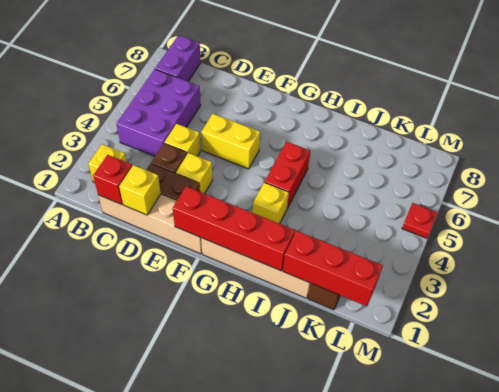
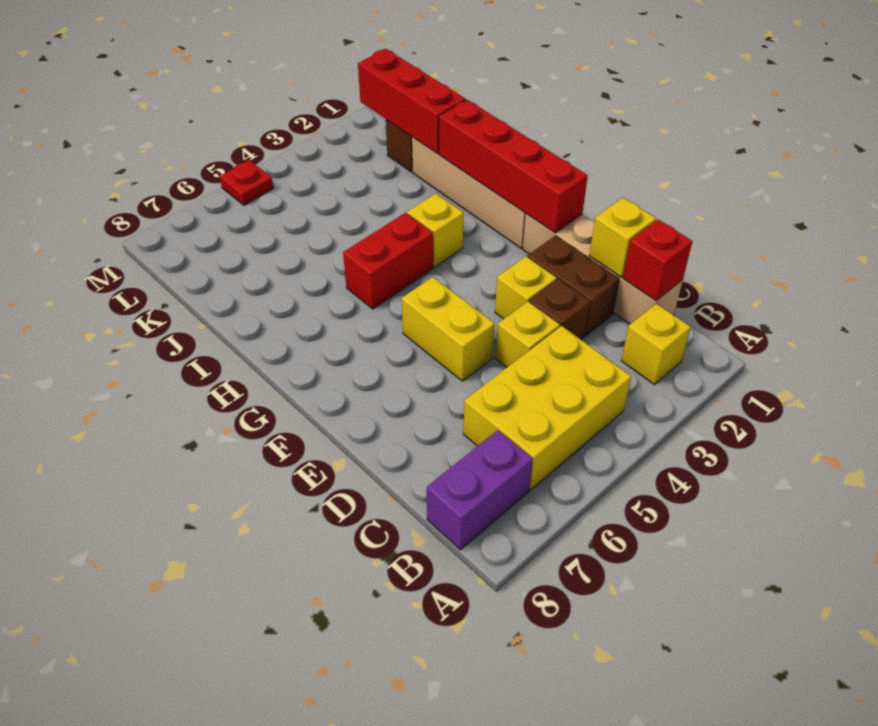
purple brick B4:C6 level 1 -> yellow brick B4:C6 level 1

